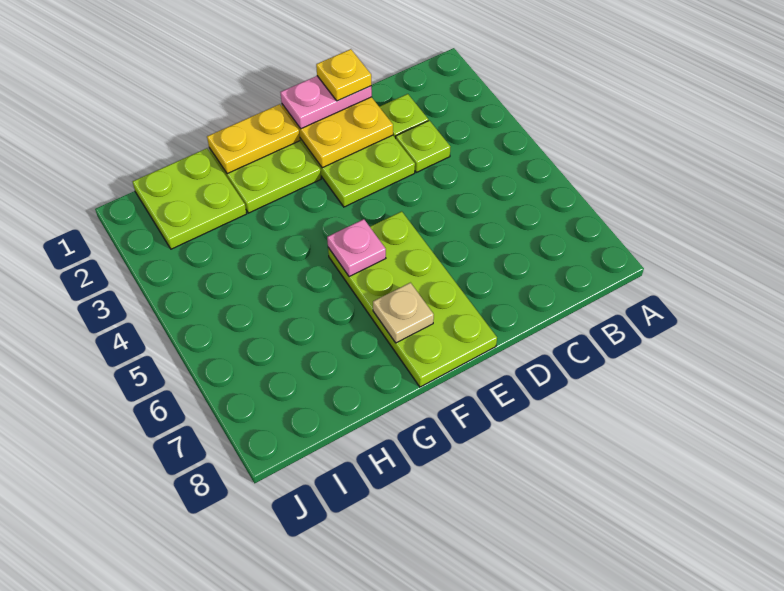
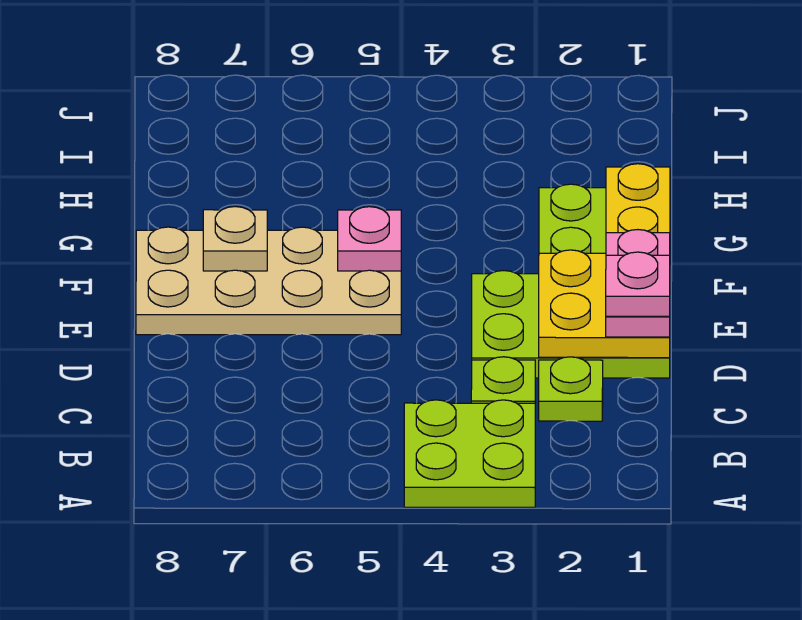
yellow plate D1 level 4 -> pink plate D1 level 4
lime plate E5:F8 level 1 -> tan plate E5:F8 level 1
lime plate H1:I2 level 1 -> lime plate A3:B4 level 1

